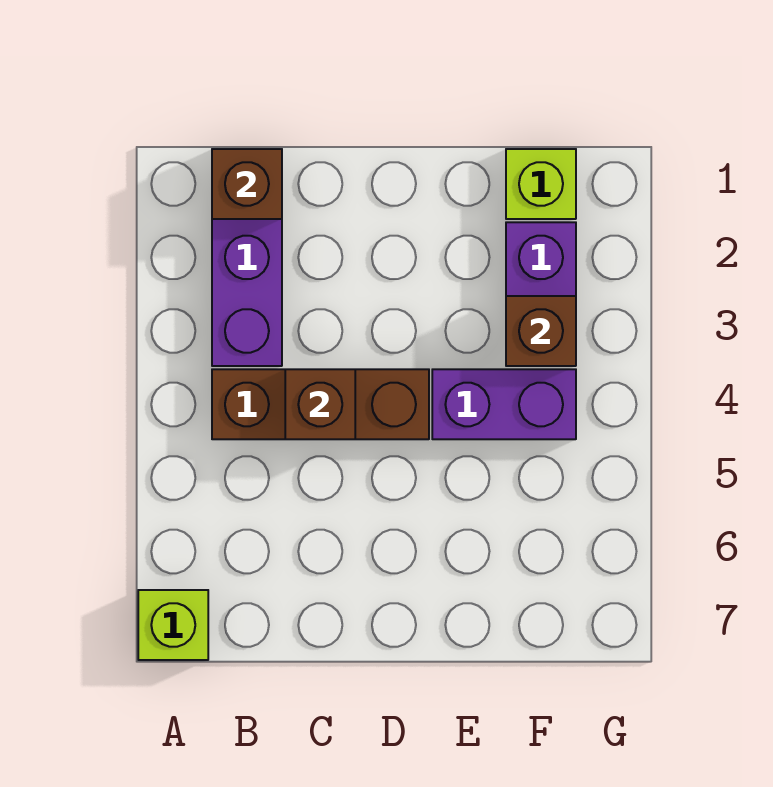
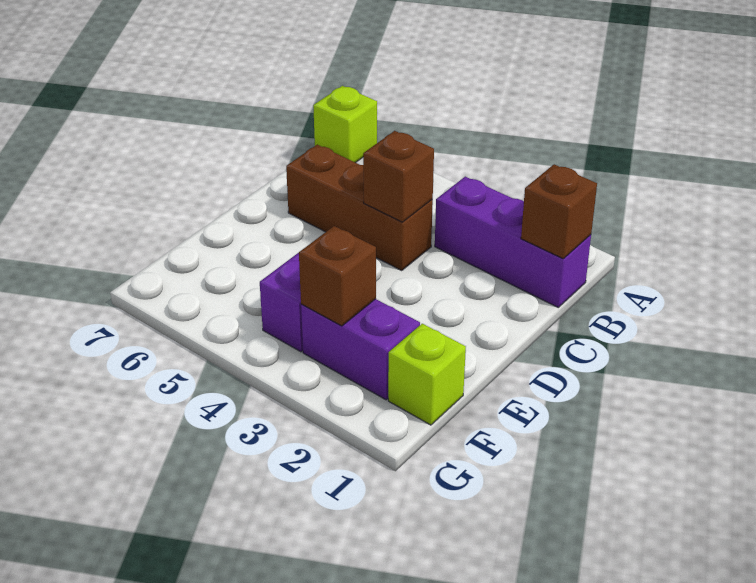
brown brick B4:D4 level 1 -> brown brick C4:C6 level 1

